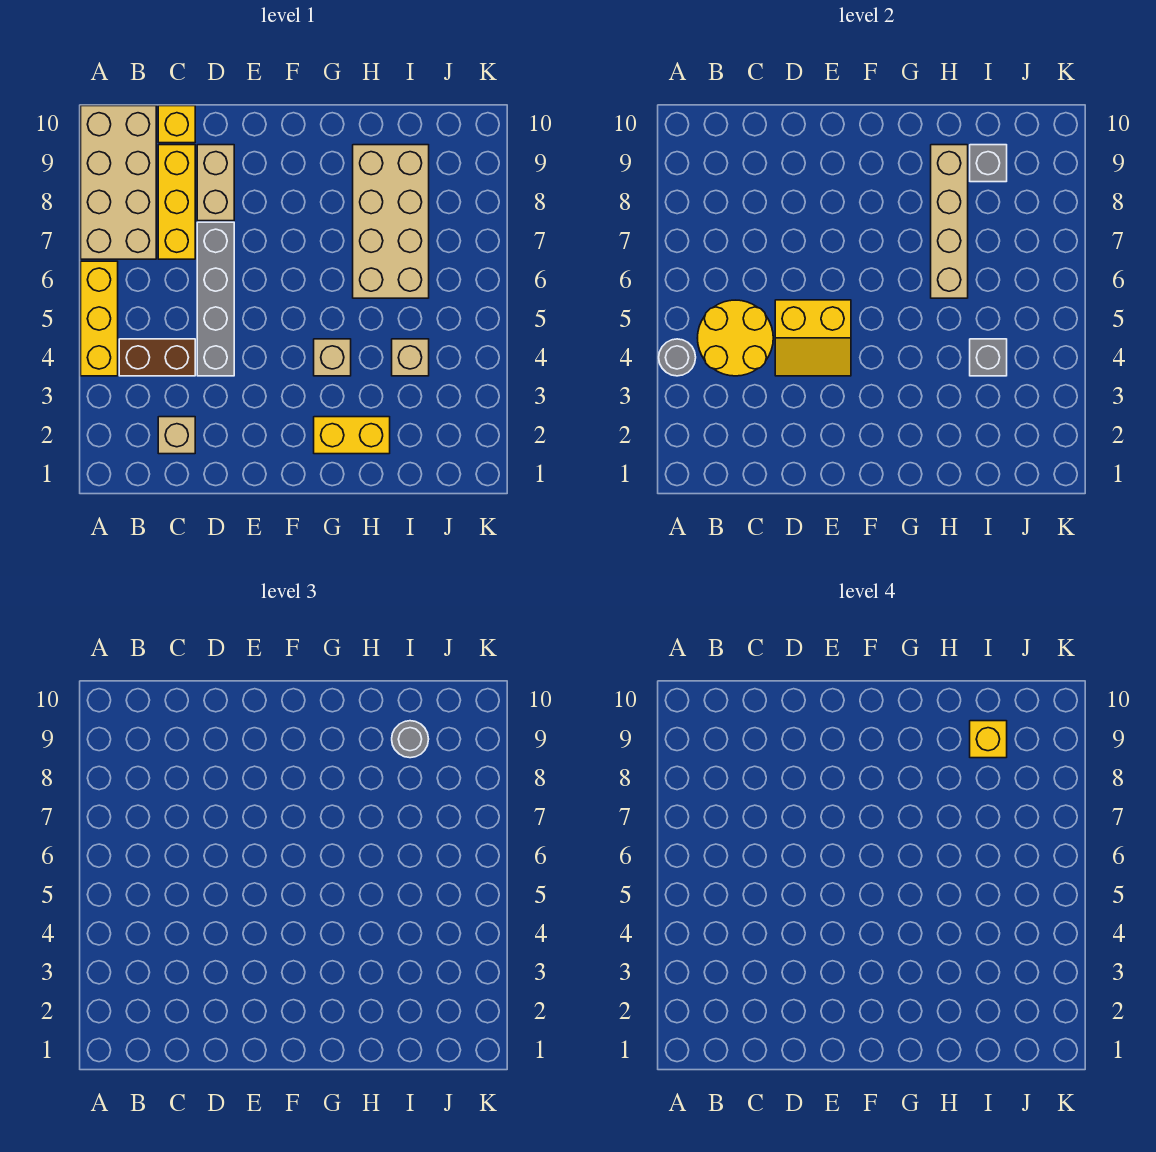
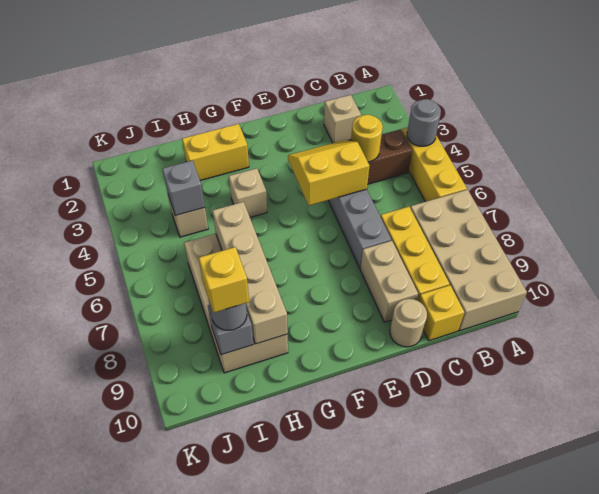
yellow round brick B4:C5 level 2 -> yellow round brick C4 level 2
none -> tan round brick D10 level 1

